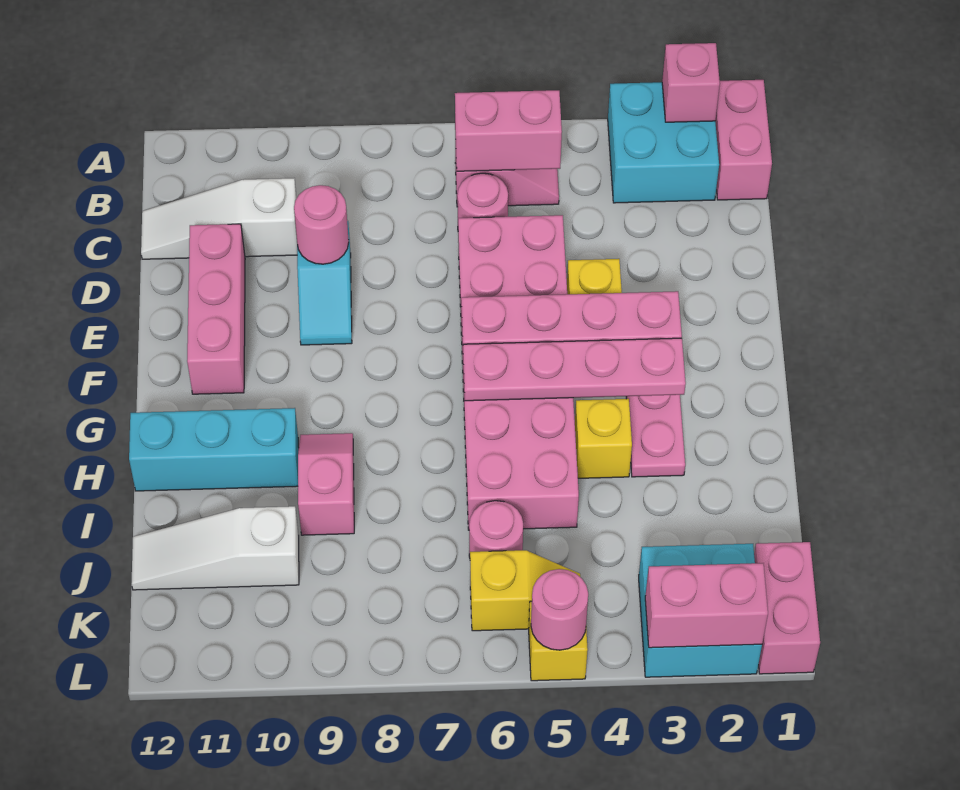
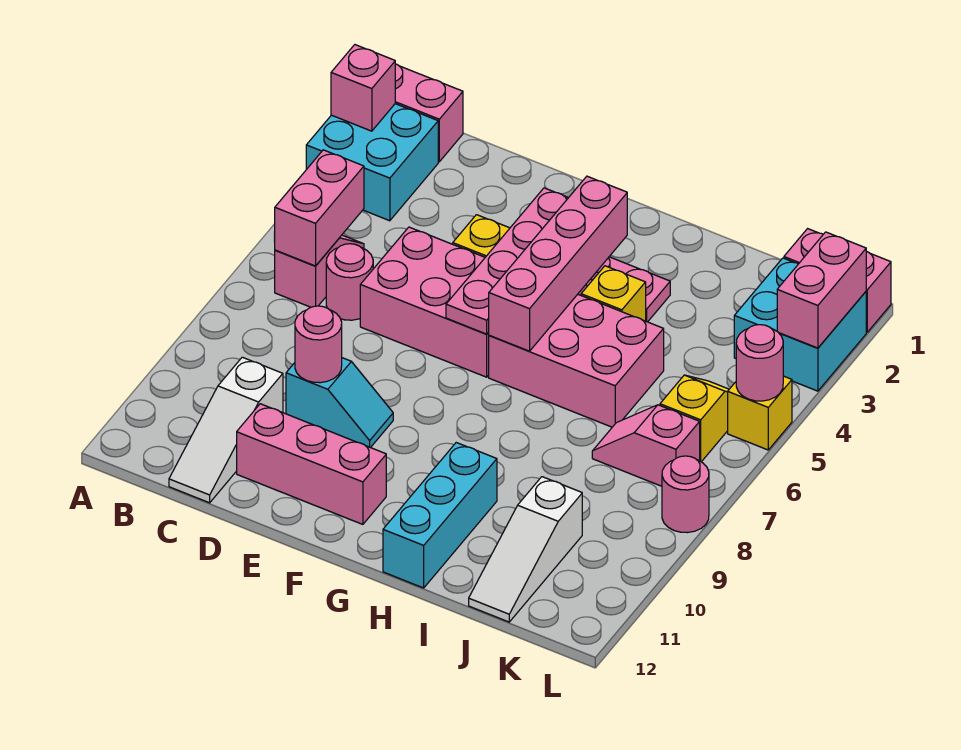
pink plate G3:G6 level 2 -> pink brick G3:G6 level 2
pink slope H9:I9 level 1 top I -> pink slope J7:K7 level 1 top K
pink round brick J6 level 1 -> pink round brick L8 level 1

